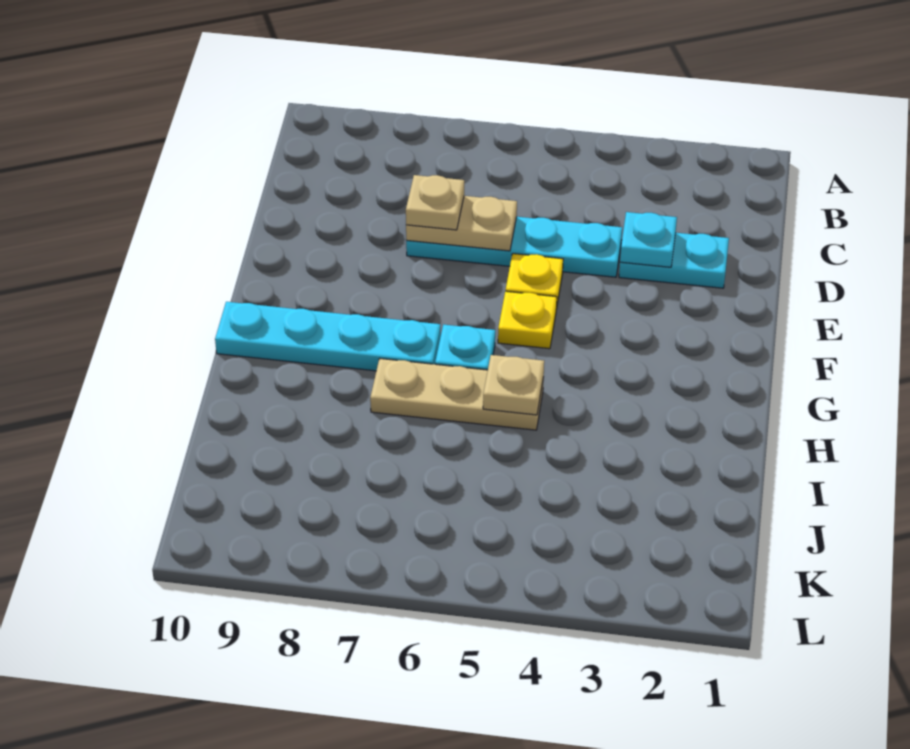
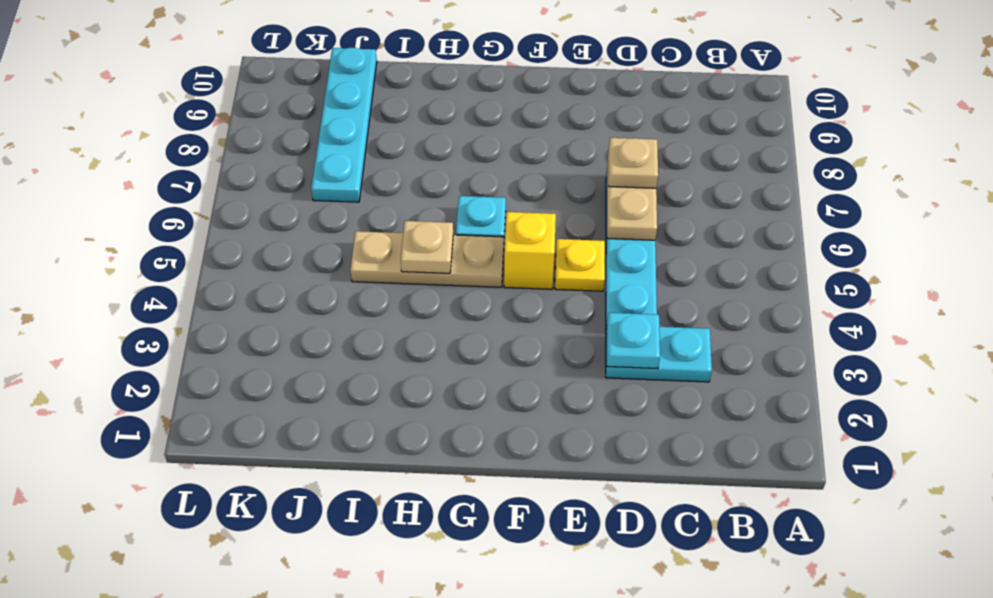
cyan plate D2:D3 level 1 -> cyan plate C3:D3 level 1
yellow plate F5 level 1 -> yellow brick F5 level 1
cyan plate G7:G10 level 1 -> cyan plate J7:J10 level 1
tan plate H5:H7 level 1 -> tan plate G5:I5 level 1

